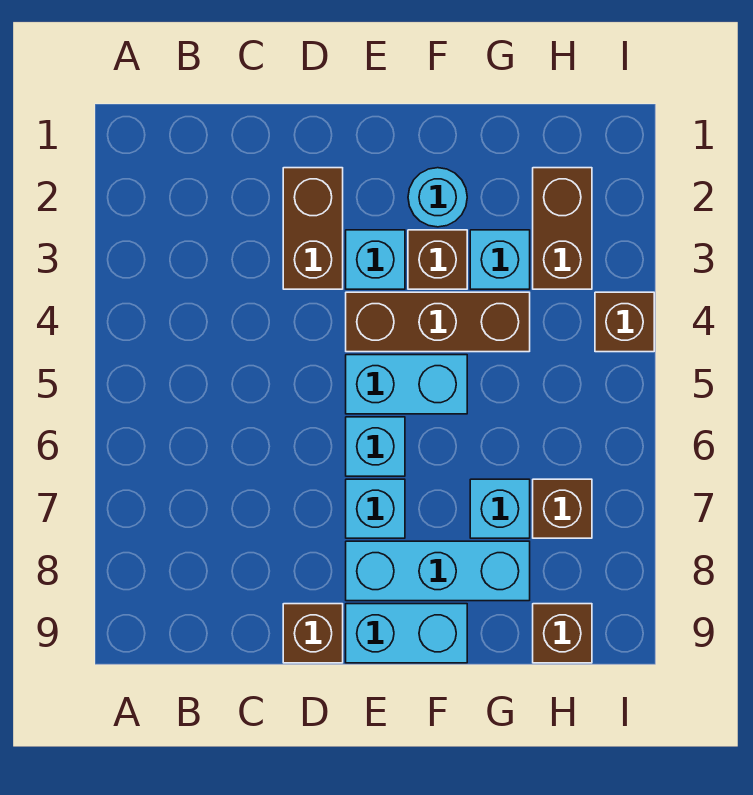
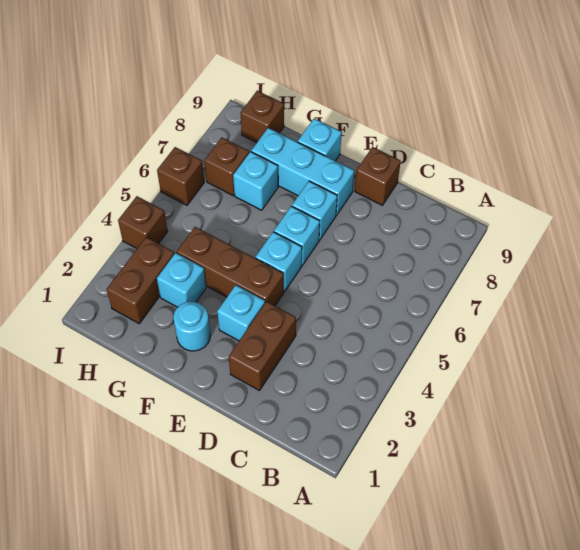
cyan brick E5:F5 level 1 -> cyan brick E5 level 1
cyan brick E9:F9 level 1 -> cyan brick F9 level 1
brown brick F3 level 1 -> brown brick I6 level 1

